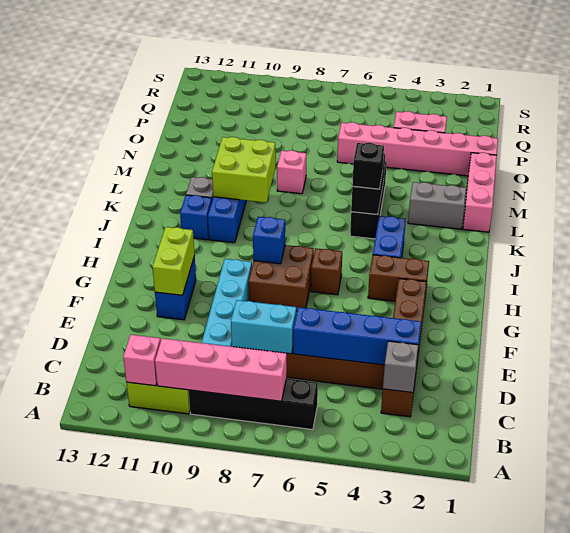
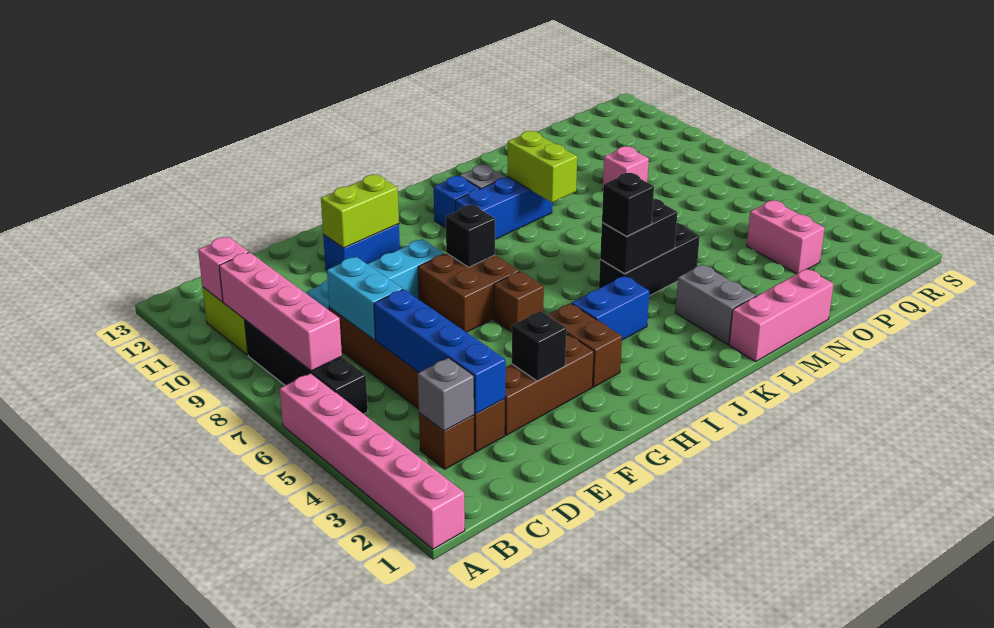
none -> black brick F3 level 2
blue brick H8 level 2 -> black brick H8 level 2
lime brick K9:L10 level 2 -> lime brick L9:L10 level 2
pink brick M8 level 1 -> pink brick O9 level 1
pink brick O1:O6 level 1 -> pink brick A1:A6 level 1

